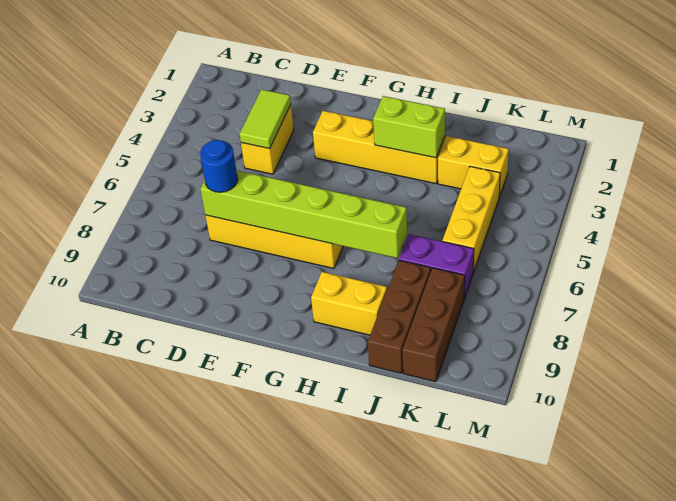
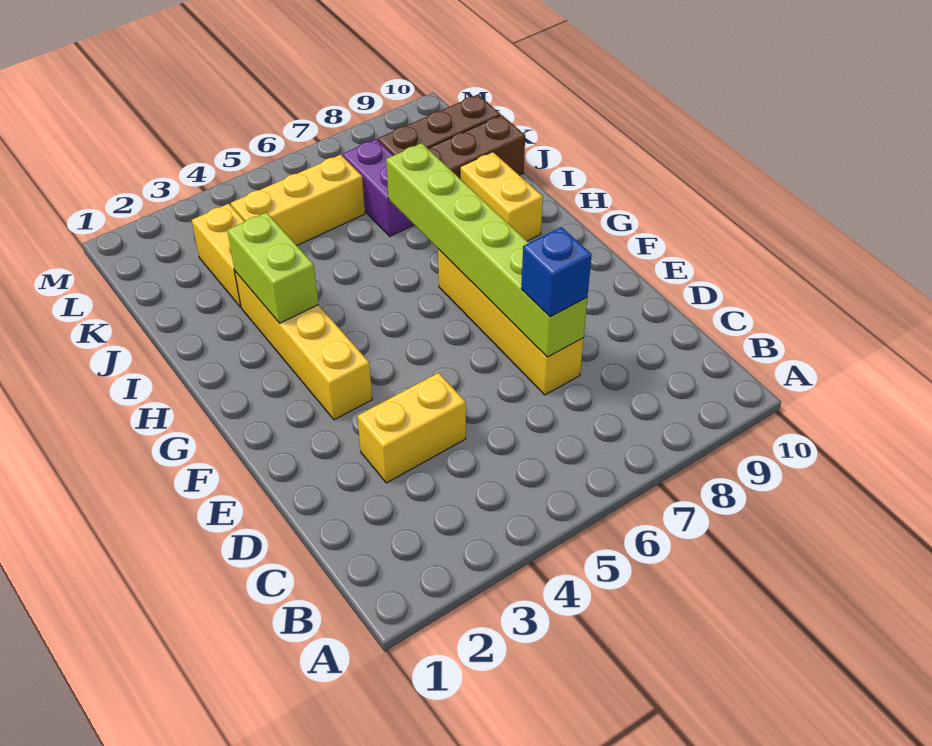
lime tile D3:D4 level 2 -> none
blue round brick D7 level 3 -> blue brick D7 level 3

